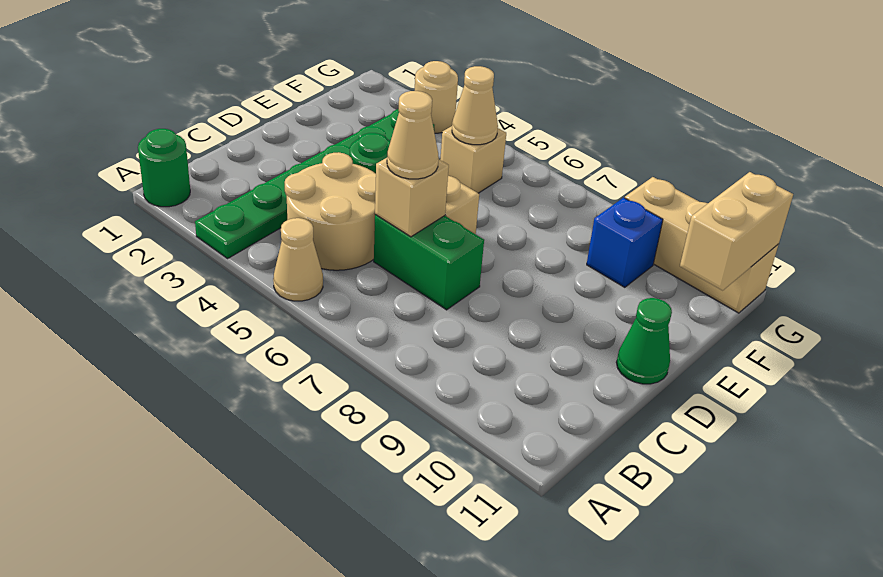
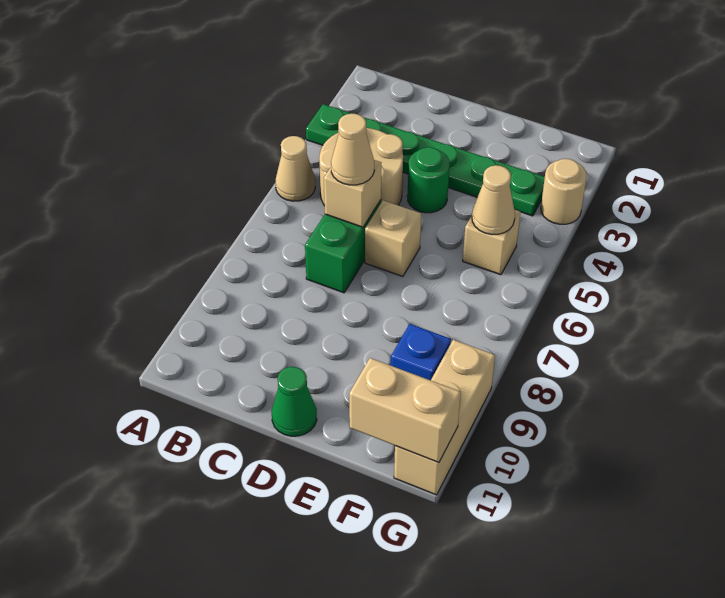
green round brick A1 level 1 -> none

